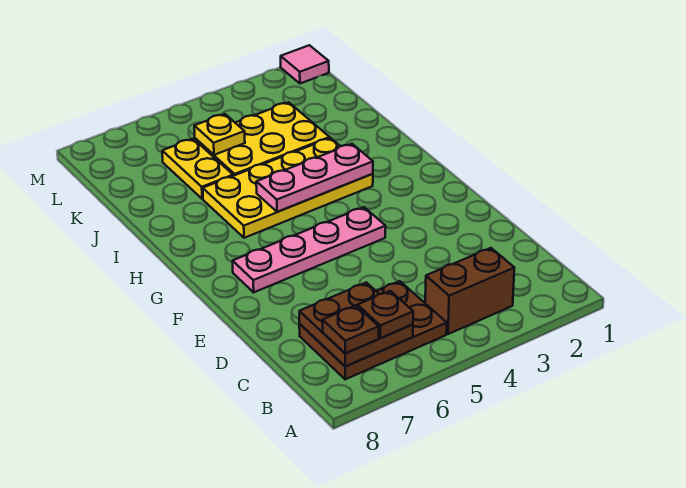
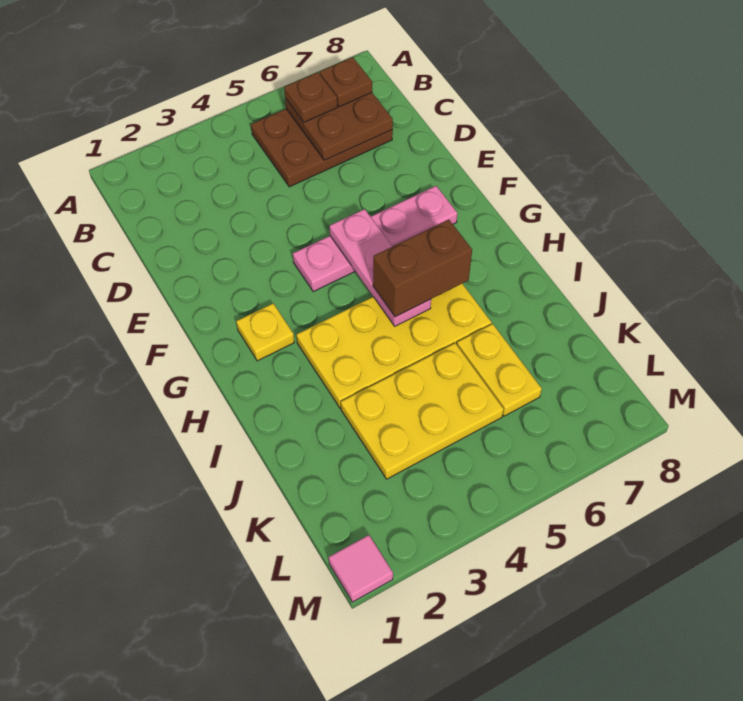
brown brick B3:B4 level 1 -> brown brick H5:H6 level 3
pink plate H3:H5 level 2 -> pink plate F5:H5 level 2
yellow plate K5 level 2 -> yellow plate G2 level 1

